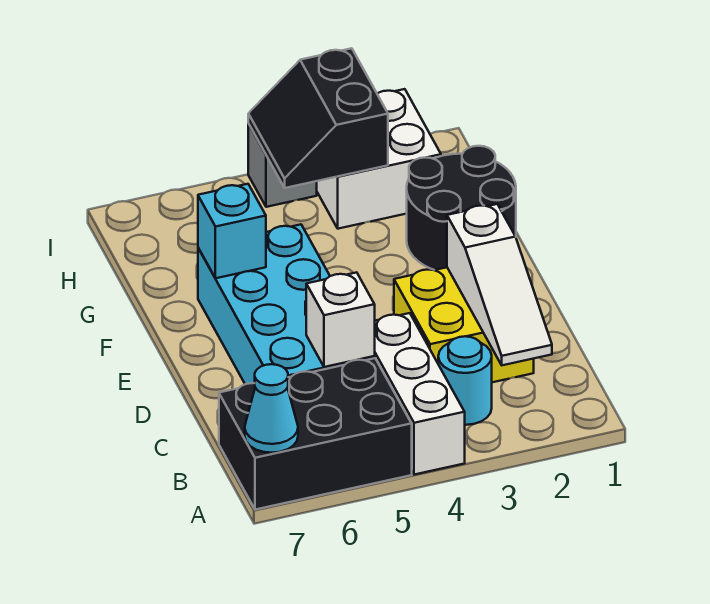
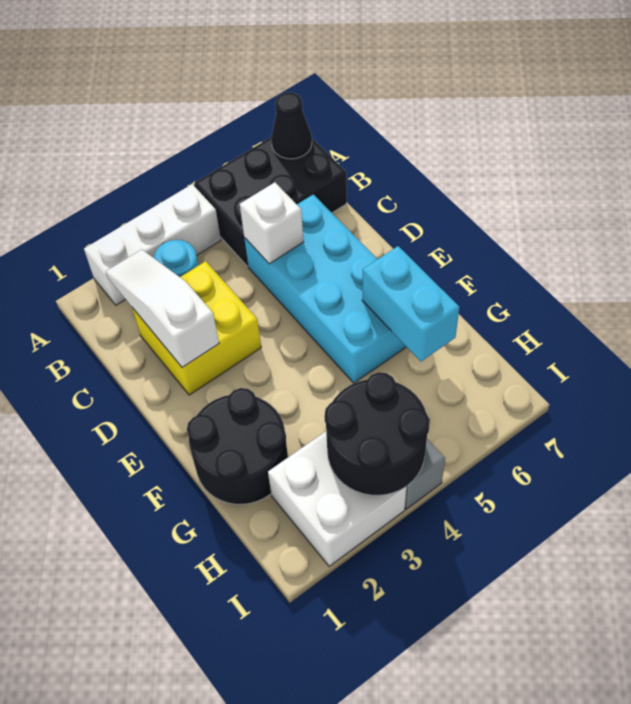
white brick A4:C4 level 1 -> white brick A2:A4 level 1
cyan cone A7 level 2 -> black cone A7 level 2
cyan brick F6 level 2 -> cyan brick F6:G6 level 2
black slope H3:I4 level 2 top 3 -> black round brick H3:I4 level 2

